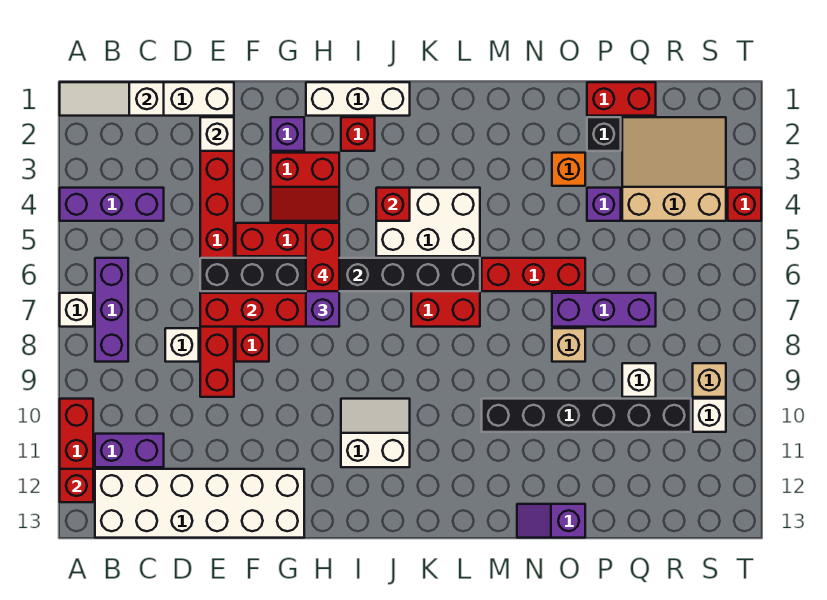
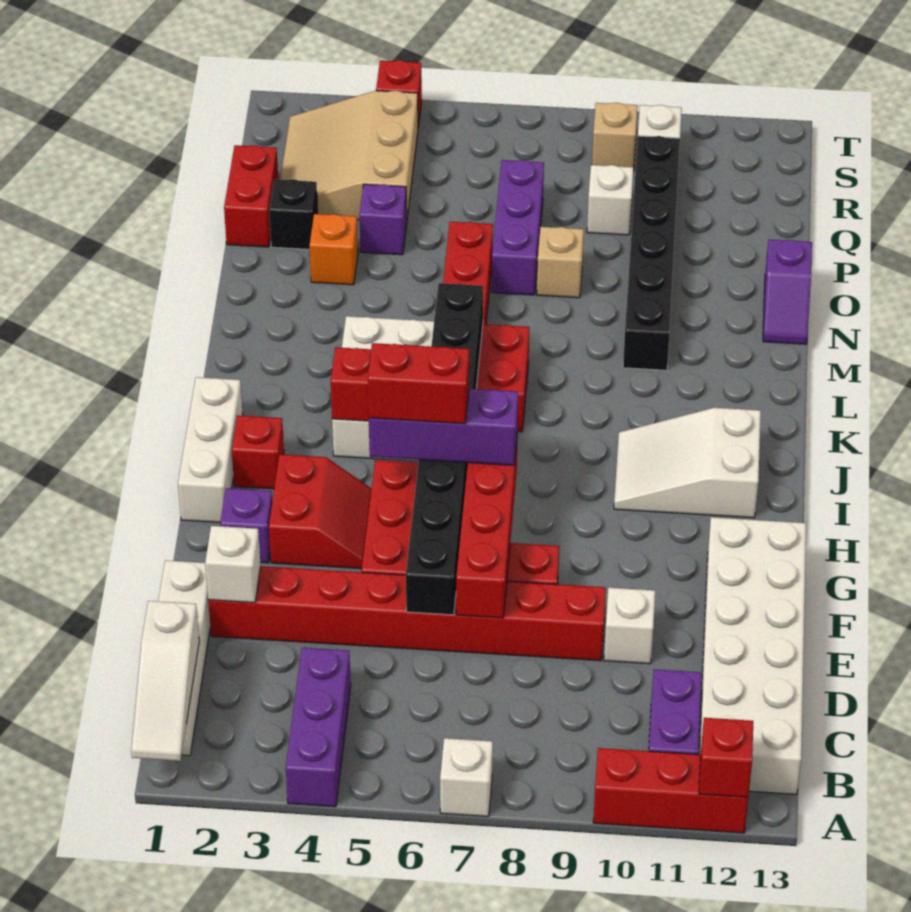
purple brick B6:B8 level 1 -> none
white brick D8 level 1 -> white brick E10 level 1
white slope I10:J11 level 1 top 11 -> white slope I10:J12 level 1 top 12

